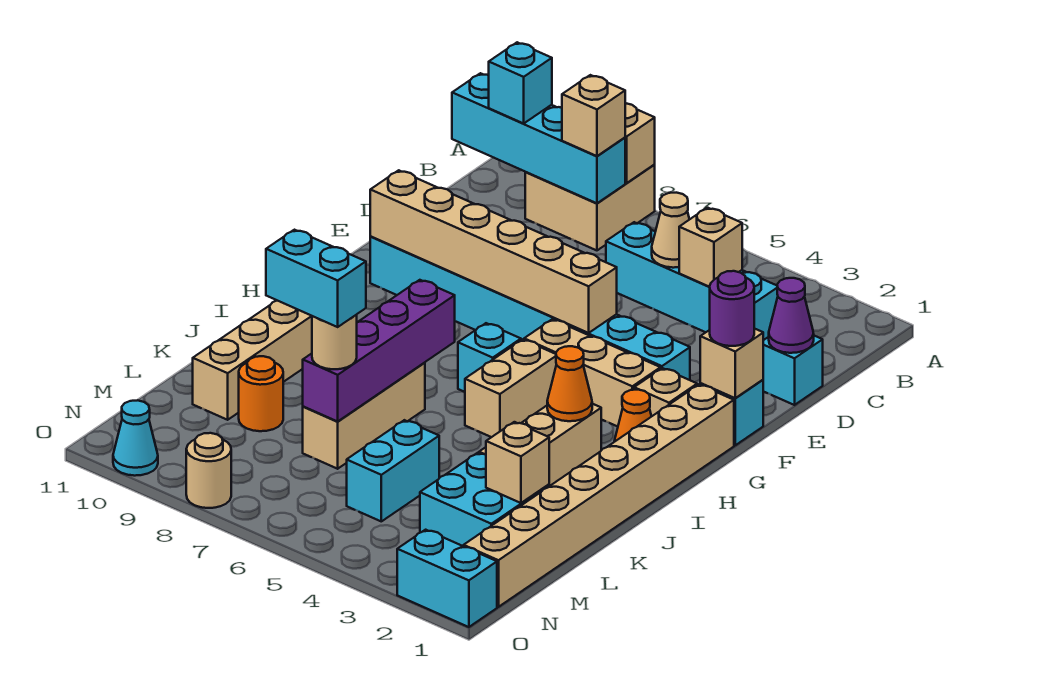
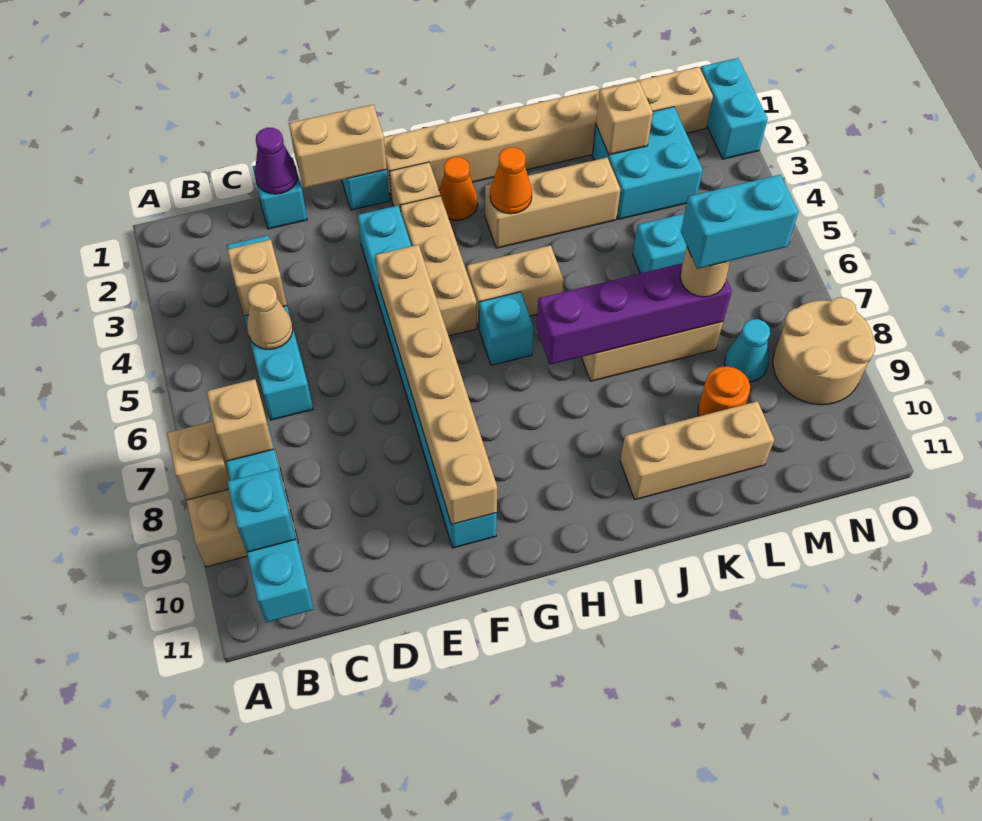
tan brick F1 level 2 -> tan brick E1:F1 level 2
purple round brick F1 level 3 -> none
cyan brick L7:L8 level 4 -> cyan brick L7:M7 level 4
tan round brick O8 level 1 -> tan round brick N8:O9 level 1
cyan cone O10 level 1 -> cyan cone M8 level 1

